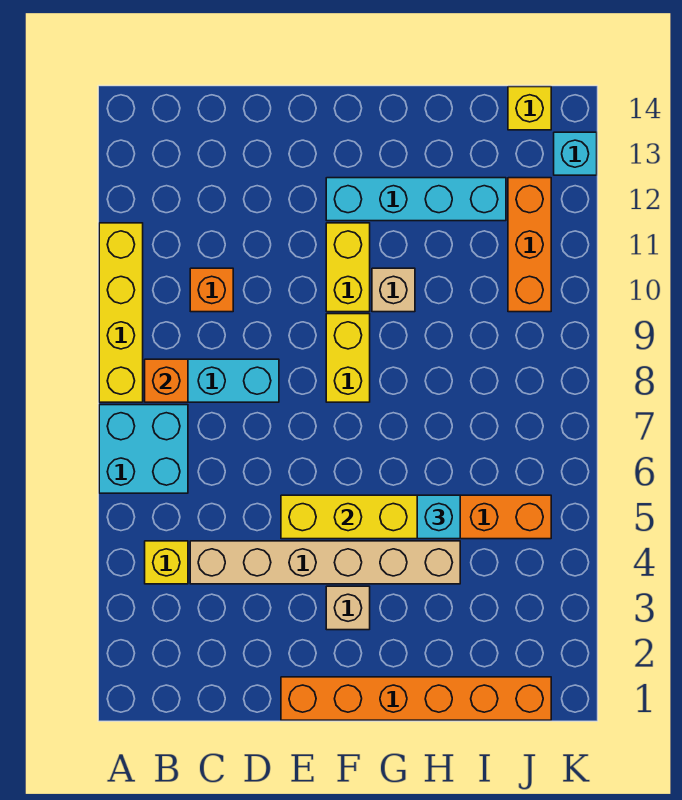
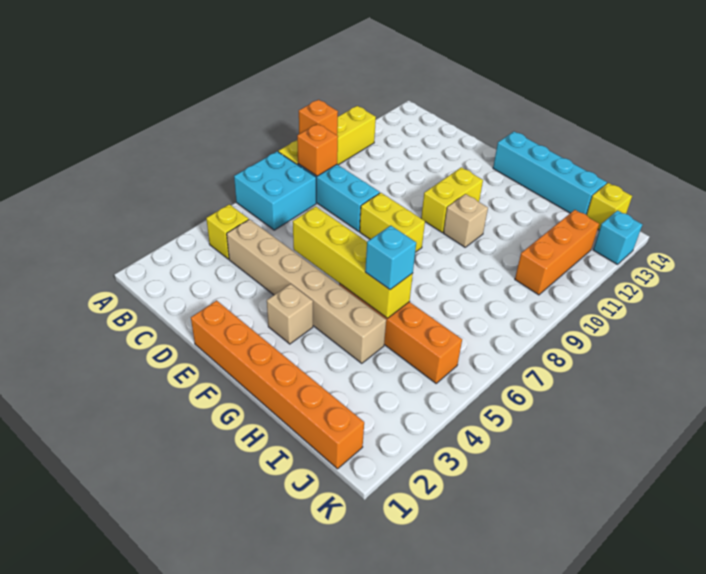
orange brick C10 level 1 -> orange brick A9 level 2
yellow brick F8:F9 level 1 -> yellow brick E8:F8 level 1
cyan brick F12:I12 level 1 -> cyan brick F14:I14 level 1

